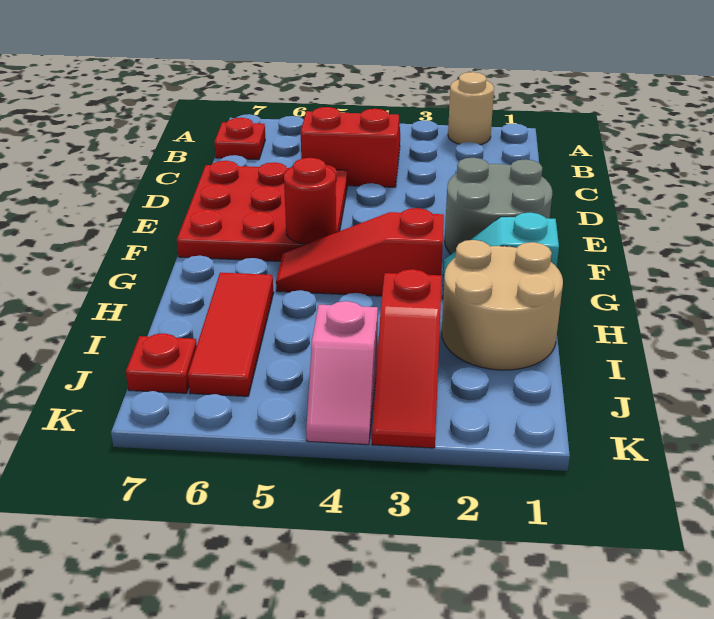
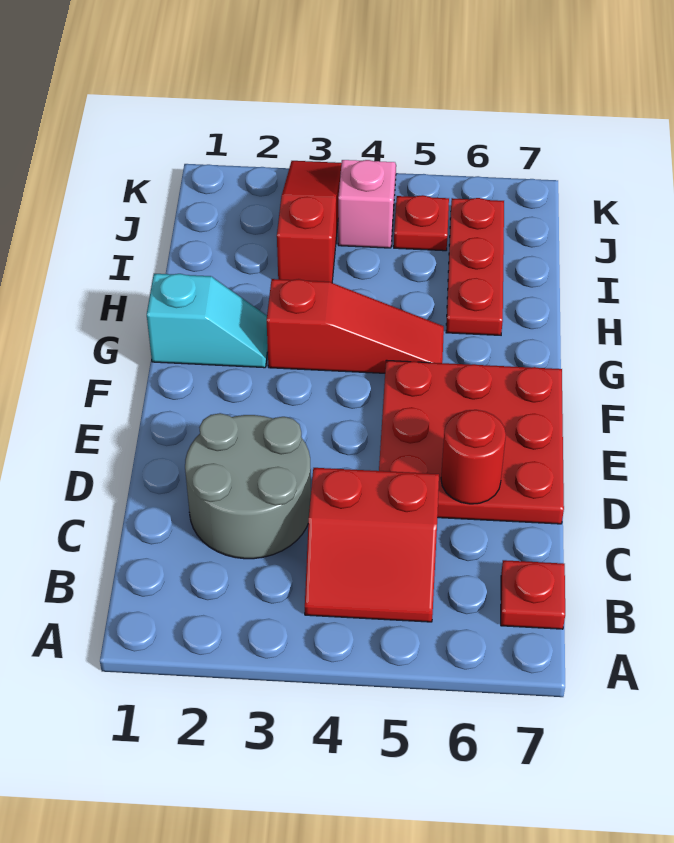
tan round brick A2 level 1 -> none
grey round brick E1:F2 level 1 -> grey round brick C2:D3 level 1
red round brick F5 level 2 -> red round brick D6 level 2
tan round brick H1:I2 level 1 -> none
red tile H6:J6 level 1 -> red plate H6:J6 level 1
red plate J7 level 1 -> red plate J5 level 1

